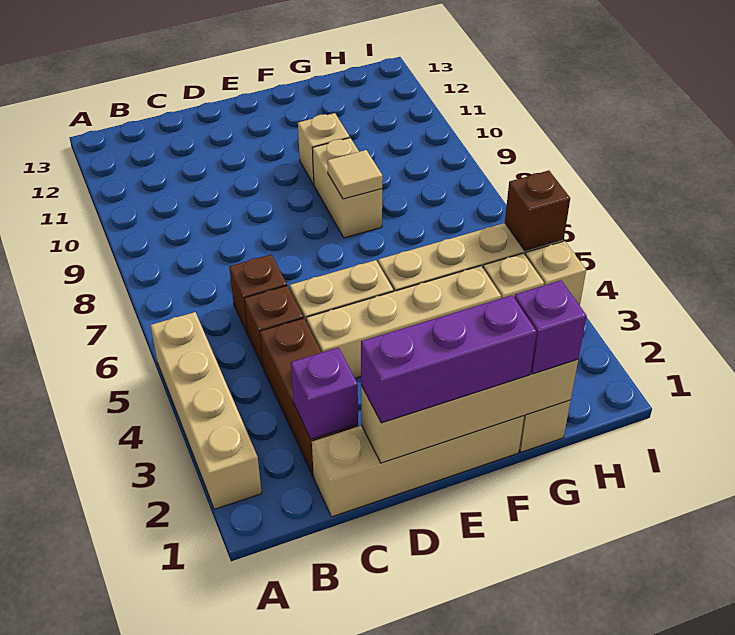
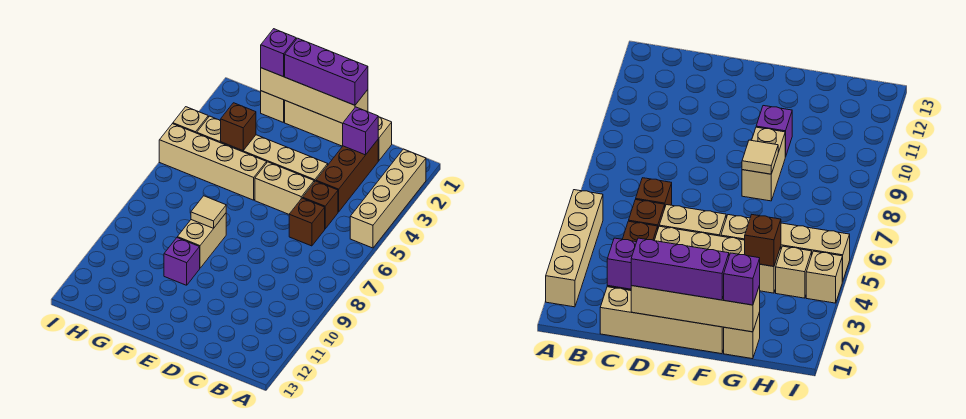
tan brick F10 level 1 -> purple brick F10 level 1
brown brick I5 level 2 -> brown brick G4 level 2

